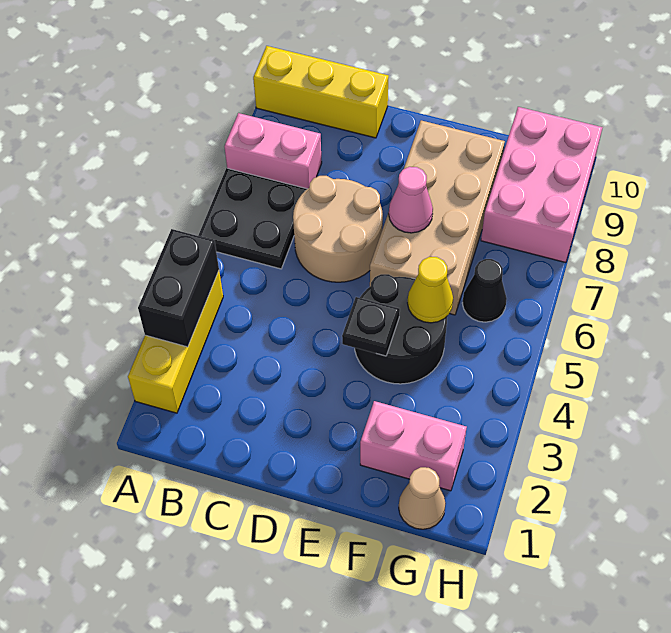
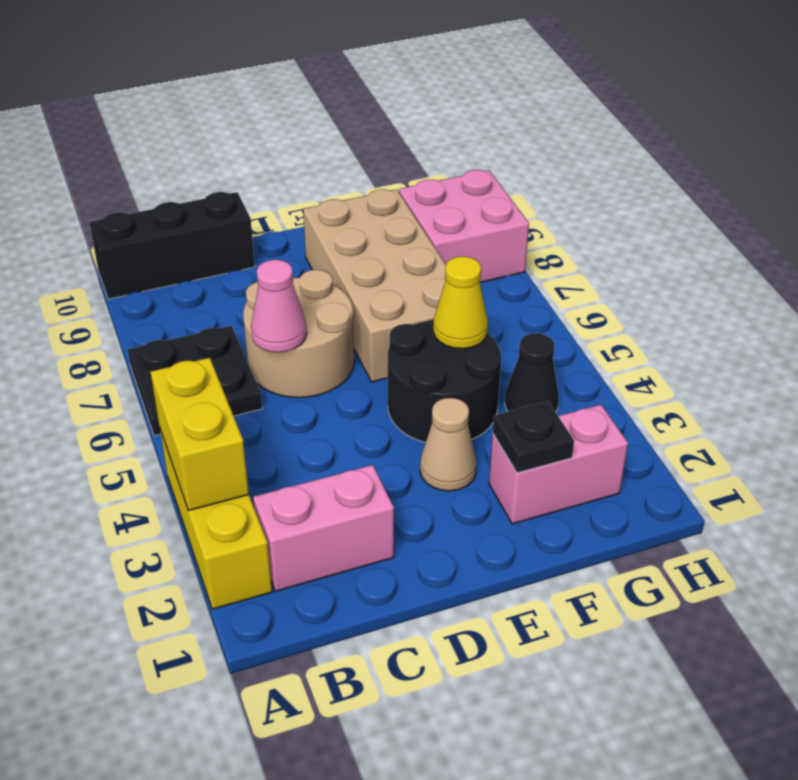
black brick A3:A4 level 2 -> yellow brick A3:A4 level 2
pink brick A8:B8 level 1 -> pink brick B2:C2 level 1
yellow brick A10:C10 level 1 -> black brick A10:C10 level 1
black plate E4 level 2 -> black plate F2 level 2
pink cone E7 level 2 -> pink cone C6 level 2
tan cone G1 level 1 -> tan cone E3 level 1
black cone G6 level 1 -> black cone G4 level 1
pink brick G8:H10 level 1 -> pink brick G8:H9 level 1

